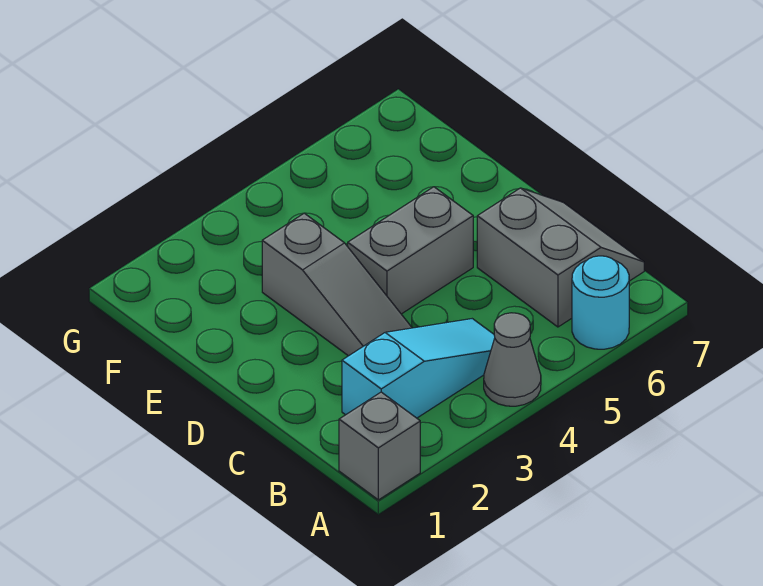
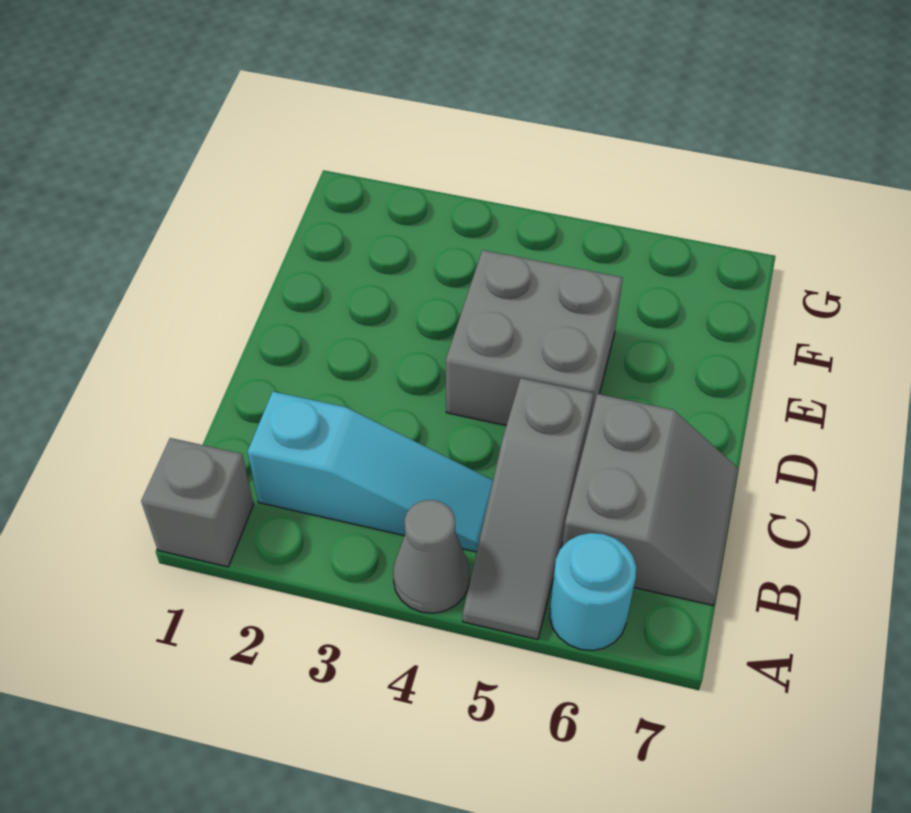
grey slope C3:E3 level 1 top E -> grey slope A5:C5 level 1 top C
grey brick D4:D5 level 1 -> grey brick D4:E5 level 1

